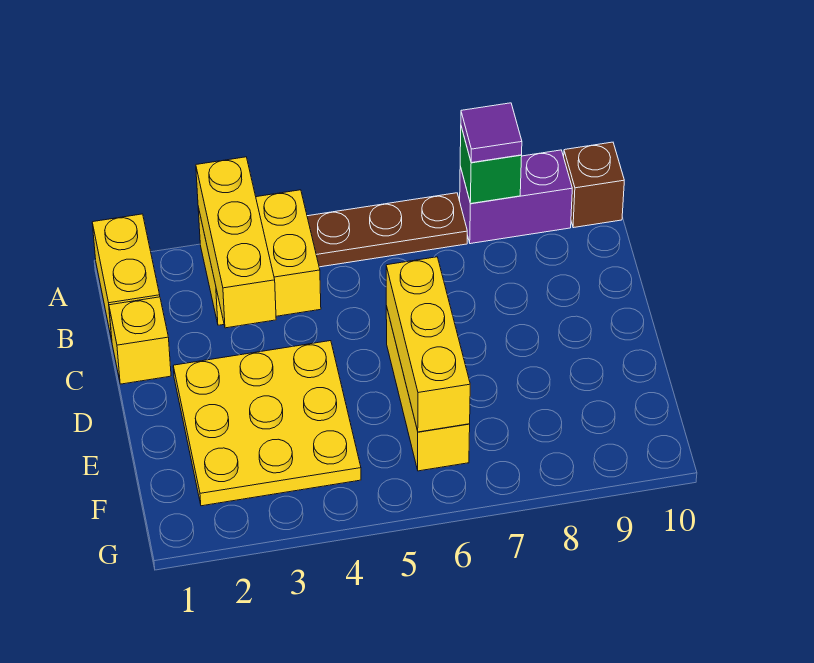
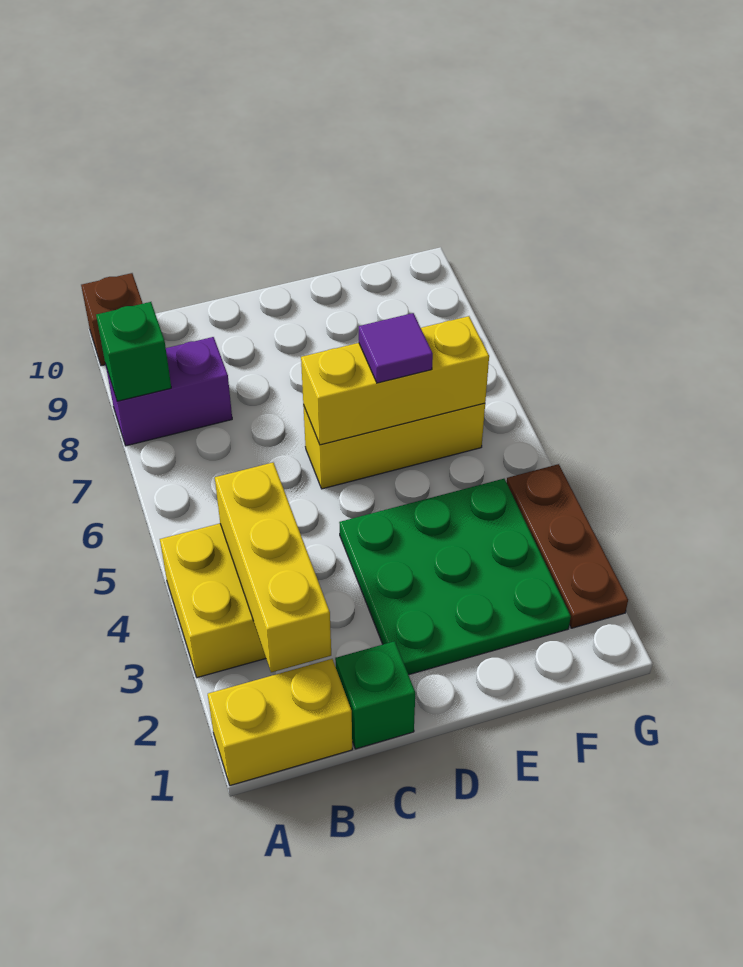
yellow brick A3:C3 level 2 -> yellow brick B2:B4 level 2
brown plate A5:A7 level 1 -> brown plate G2:G4 level 1
purple brick A8:A9 level 1 -> purple brick A8:B8 level 1
purple tile A8 level 3 -> purple tile E6 level 3
yellow brick C1 level 1 -> green brick C1 level 1
yellow plate D2:F4 level 1 -> green plate D2:F4 level 1

